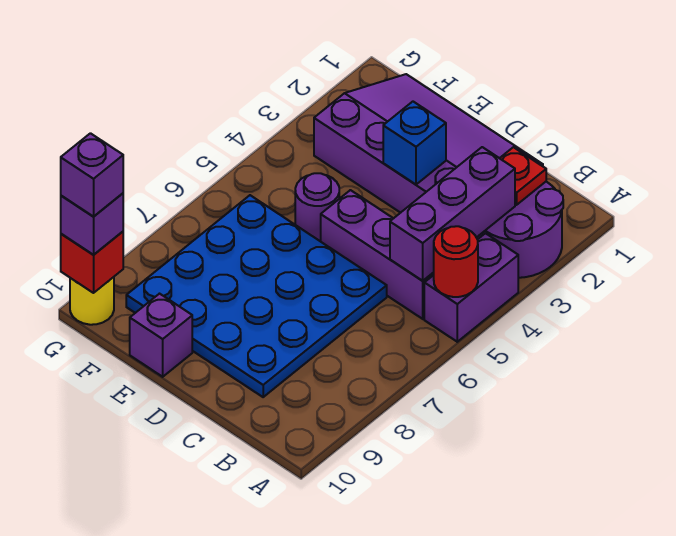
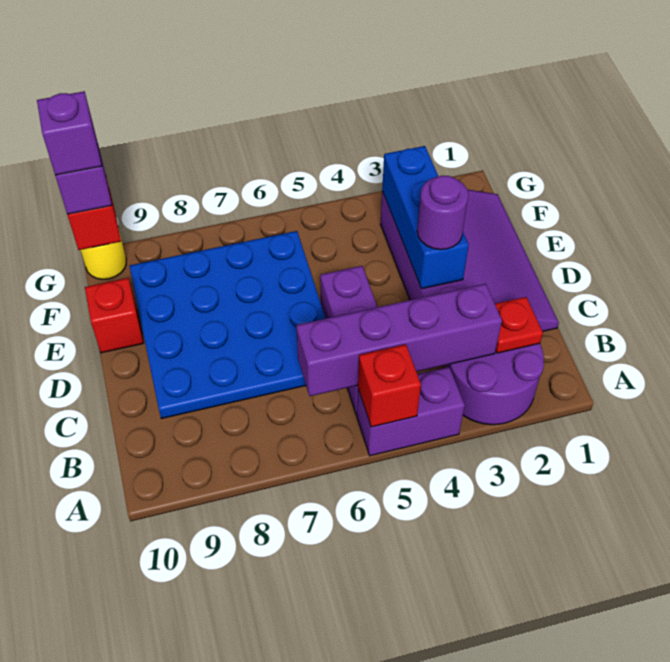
red round brick A5 level 2 -> red brick A5 level 2
purple brick B3:B5 level 2 -> purple brick B3:B6 level 2
blue brick D3 level 2 -> blue brick D3:F3 level 2
purple round brick E5 level 1 -> purple round brick D3 level 3
purple brick E10 level 1 -> red brick E10 level 1

